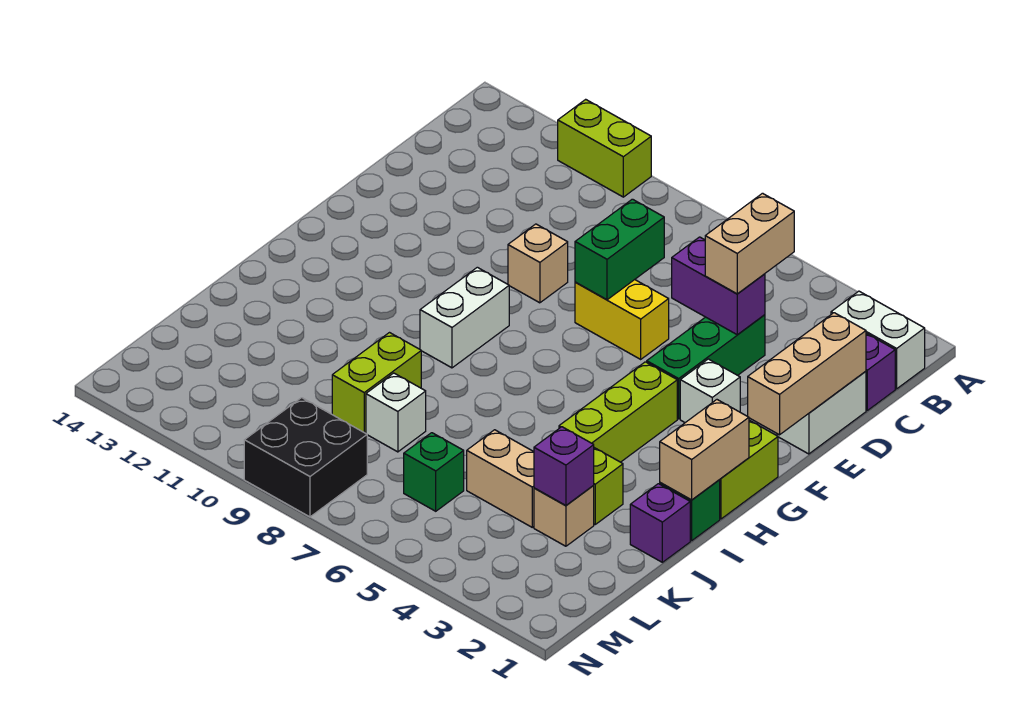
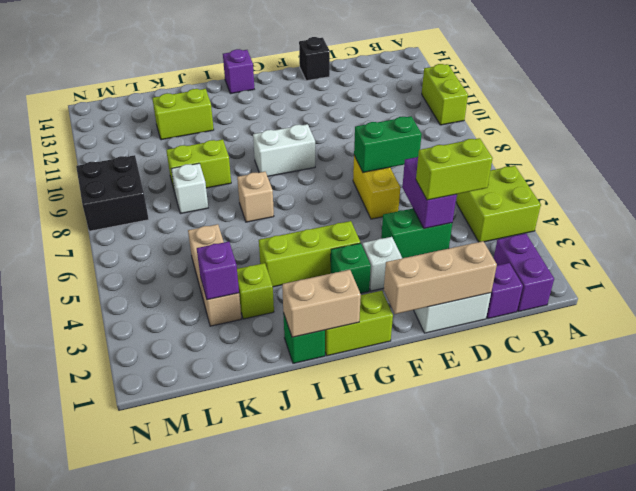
none -> lime brick A4:B5 level 1
white brick B1:B2 level 1 -> purple brick B1:B2 level 1
tan brick C4:D4 level 3 -> lime brick C4:D4 level 3
green brick D4:F4 level 1 -> green brick D4:E4 level 1
tan brick E9 level 1 -> tan brick I7 level 1
none -> black brick E14 level 1
purple brick J1 level 1 -> purple brick H14 level 1
none -> lime brick J12:K12 level 1
green brick L6 level 1 -> green brick G3 level 1

